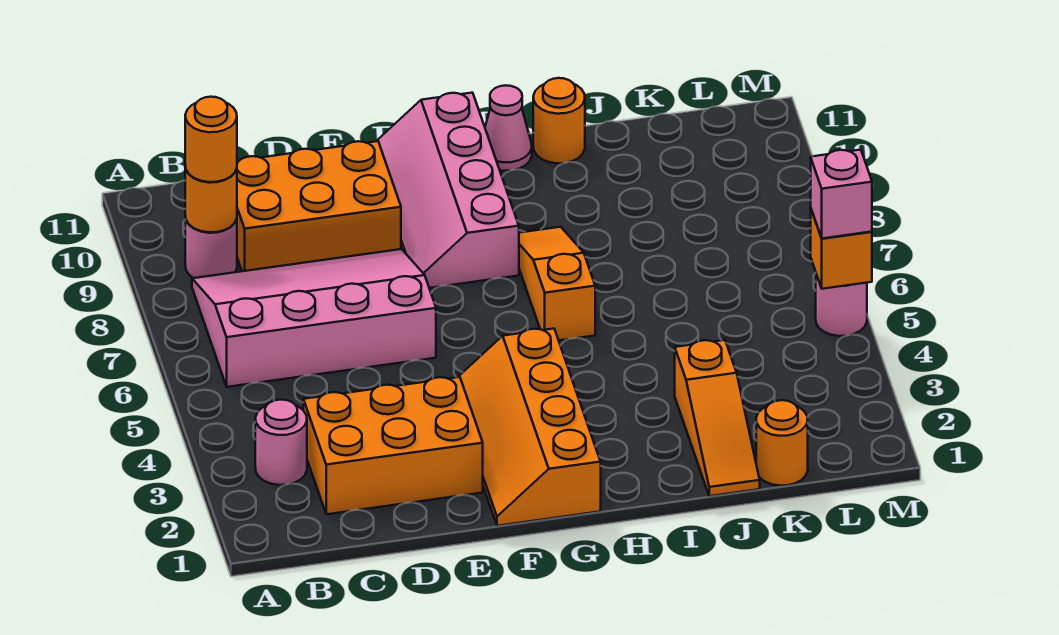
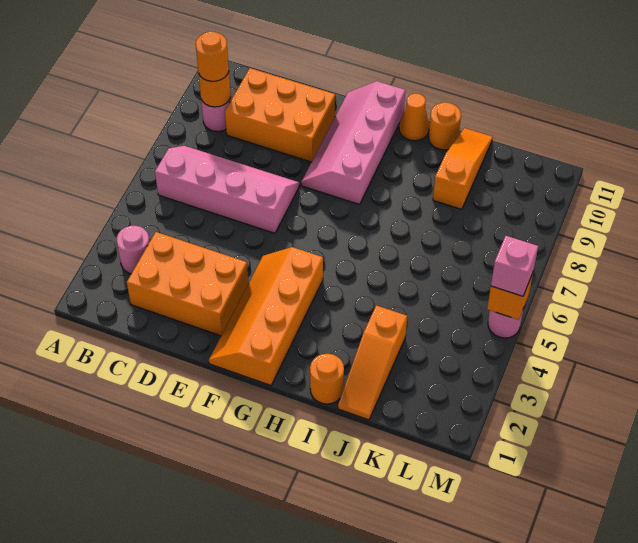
pink slope B6:E8 level 1 top 6 -> pink slope B6:E7 level 1 top 6
orange slope H6:H8 level 1 top 6 -> orange slope J9:J11 level 1 top 9
pink cone H11 level 1 -> orange cone H11 level 1
orange round brick K1 level 1 -> orange round brick I1 level 1

